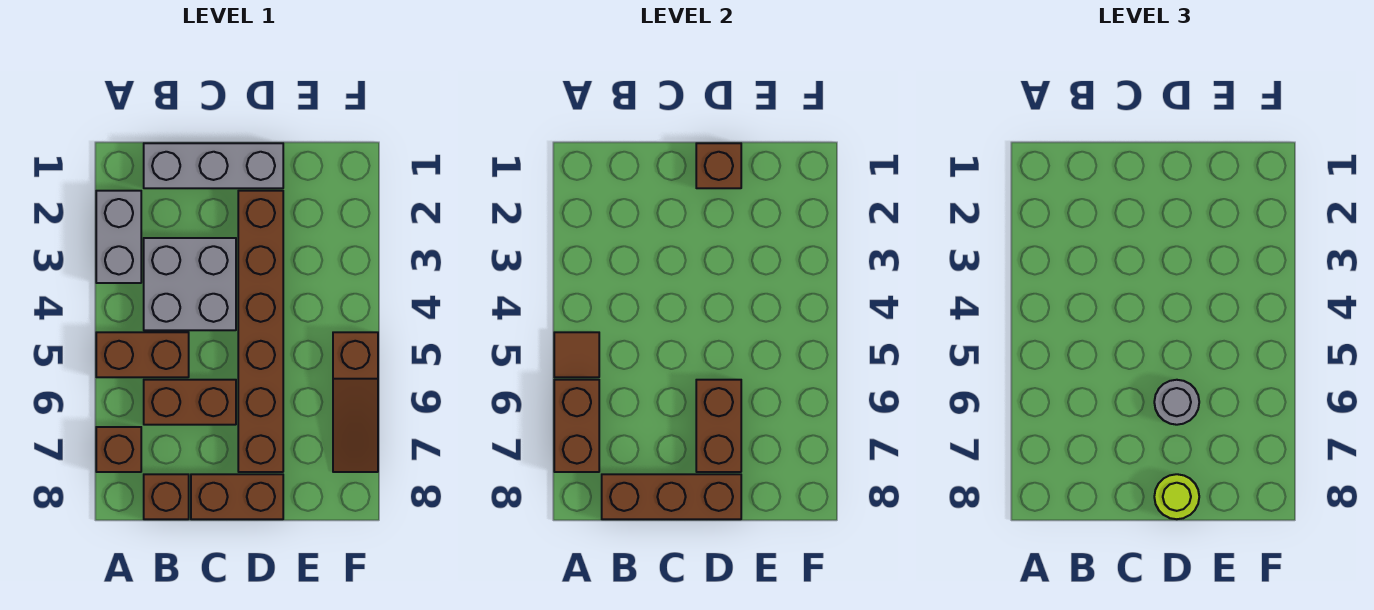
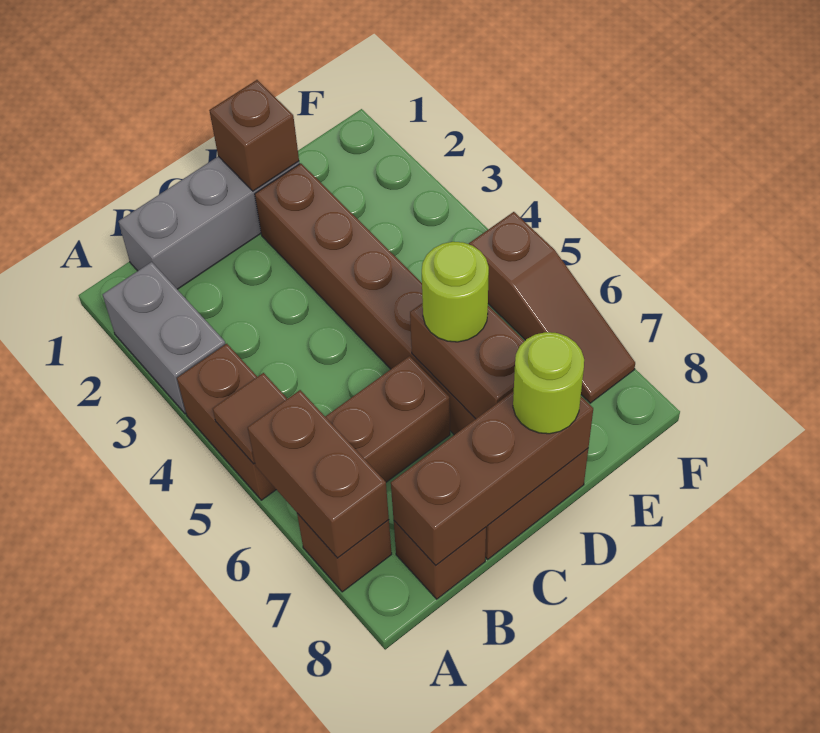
brown brick A5:B5 level 1 -> brown brick A4:A5 level 1
grey brick B3:C4 level 1 -> none
grey round brick D6 level 3 -> lime round brick D6 level 3

